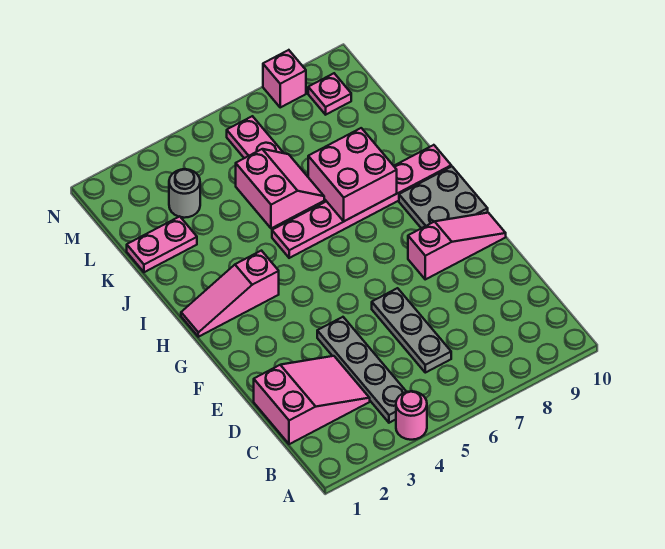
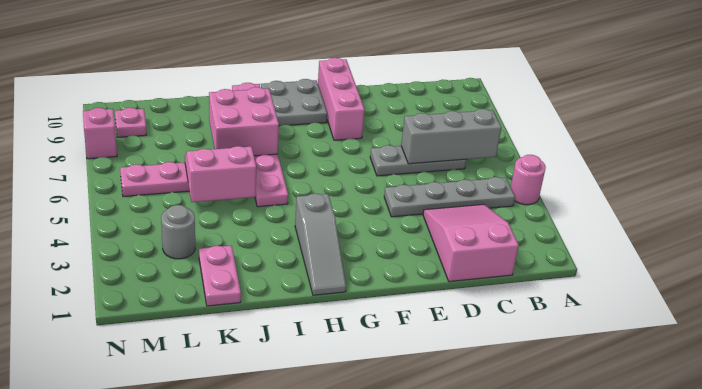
none -> grey brick B6:D6 level 2
pink slope F8:F10 level 1 top 8 -> pink brick F8:F10 level 1
pink slope H1:H3 level 1 top 3 -> grey slope H1:H3 level 1 top 3

